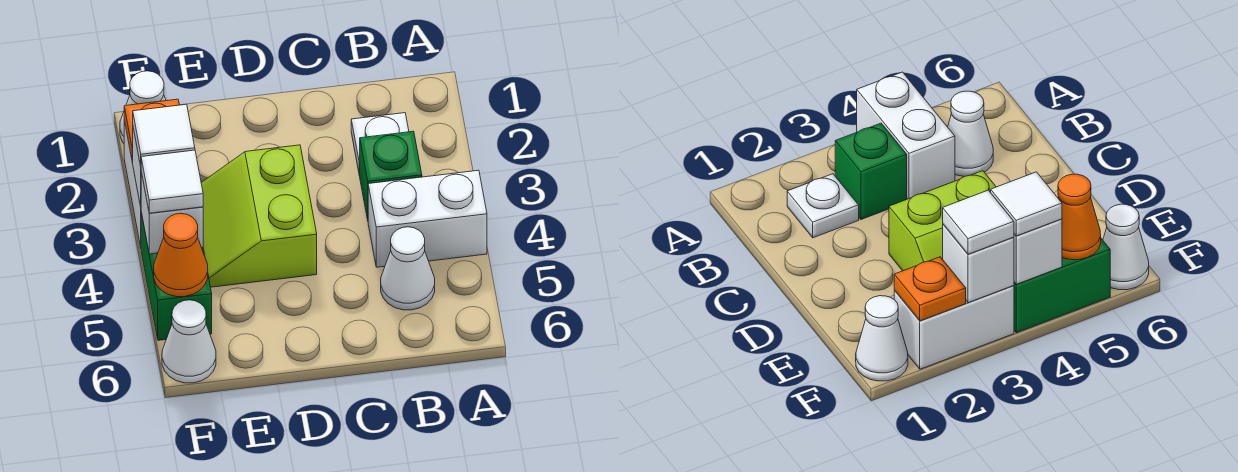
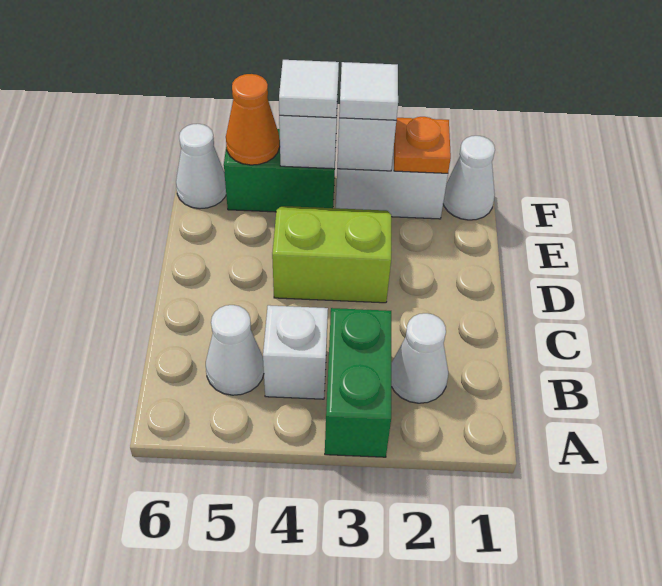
white brick A4:B4 level 1 -> white brick B4 level 1
white plate B2 level 1 -> white cone B2 level 1
green brick B3 level 1 -> green brick A3:B3 level 1

